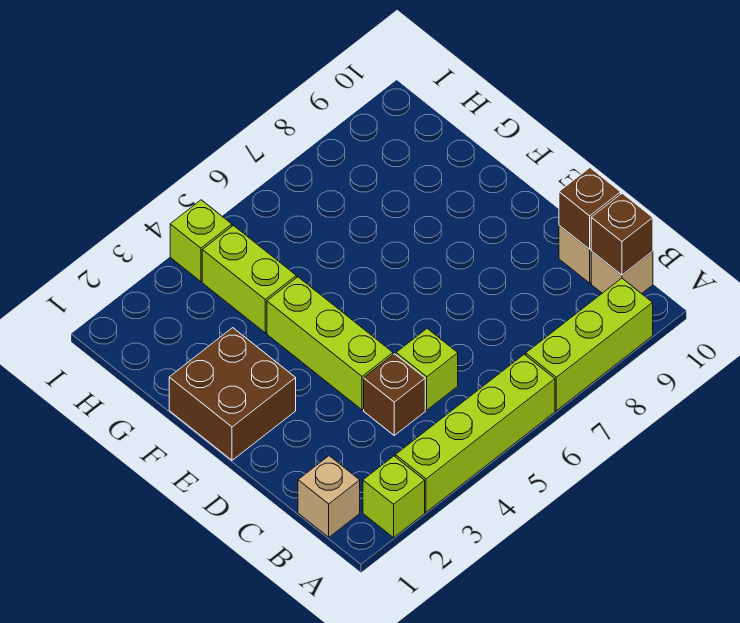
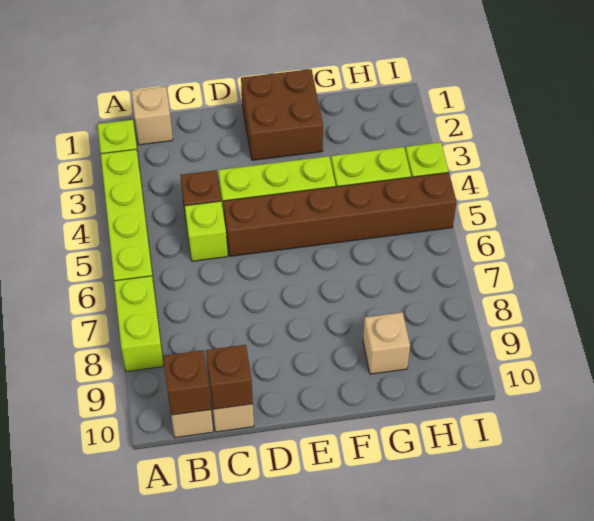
lime brick A7:A9 level 1 -> lime brick A7:A8 level 1
none -> brown brick D5:I5 level 1
none -> tan brick G9 level 1

